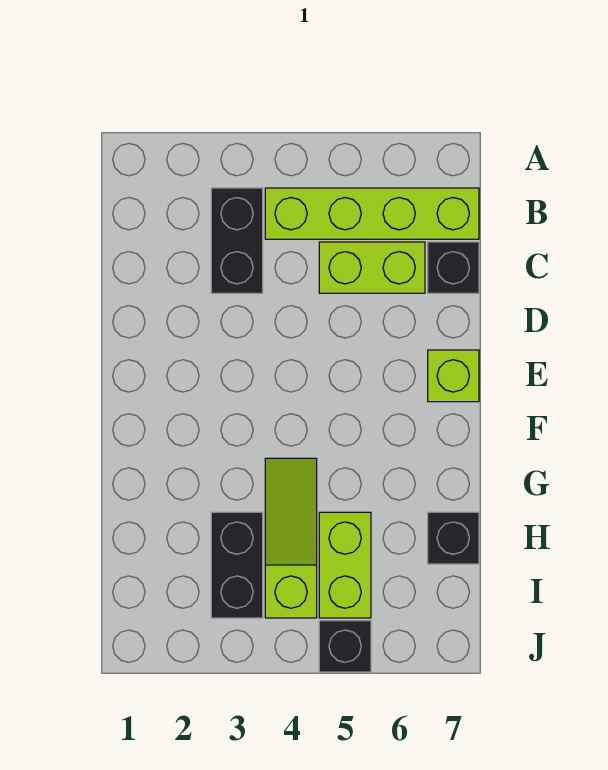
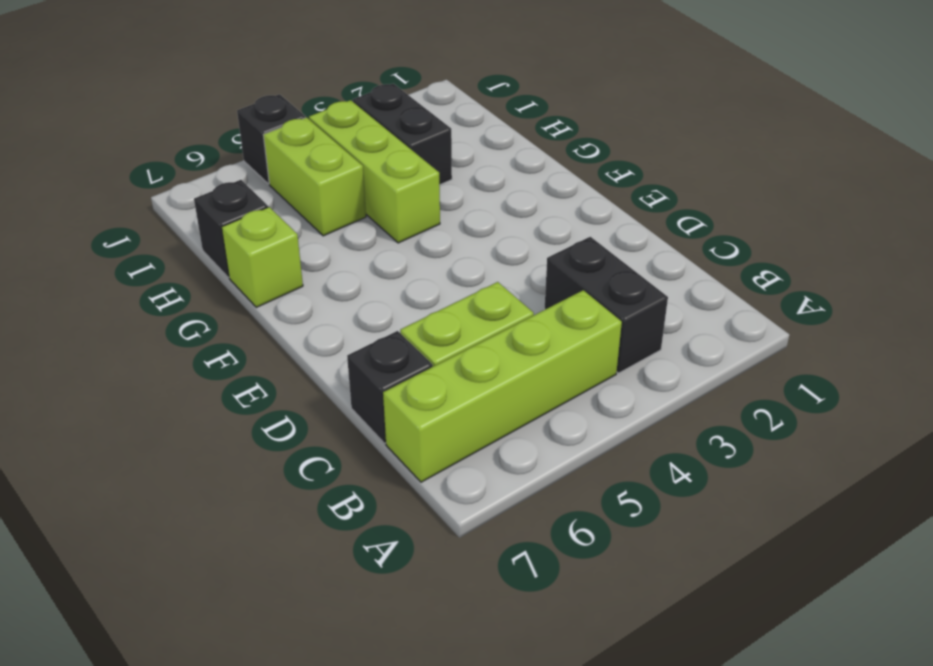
lime brick E7 level 1 -> lime brick G7 level 1
lime slope G4:I4 level 1 top I -> lime brick G4:I4 level 1

